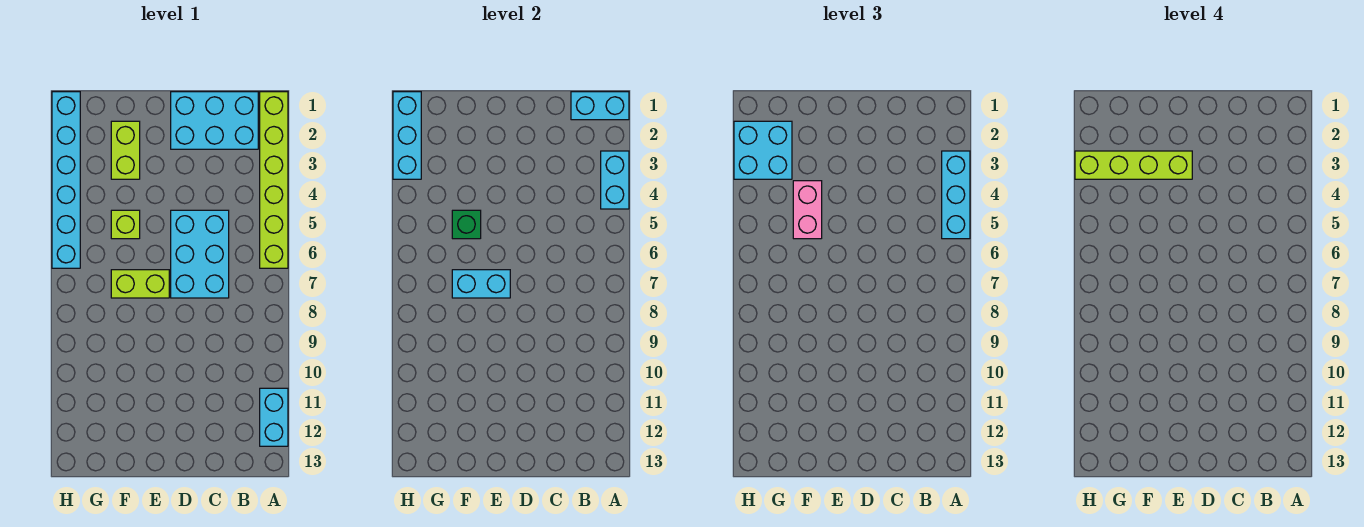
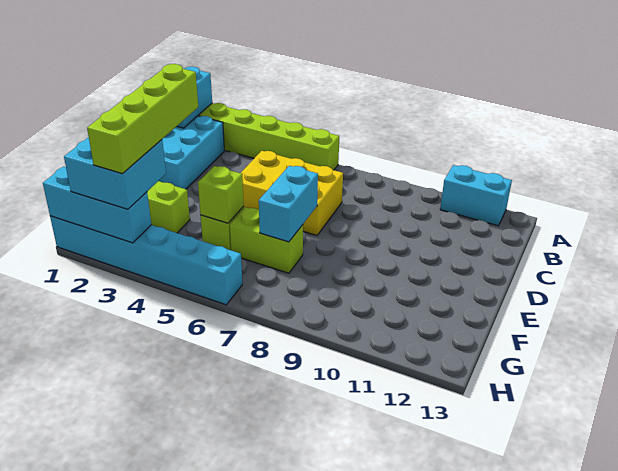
cyan brick A3:A4 level 2 -> none
cyan brick A3:A5 level 3 -> none
cyan brick C5:D7 level 1 -> yellow brick C5:D7 level 1
lime brick E7:F7 level 1 -> lime brick F6:F7 level 1
pink brick F4:F5 level 3 -> none
green brick F5 level 2 -> lime brick F5 level 2

